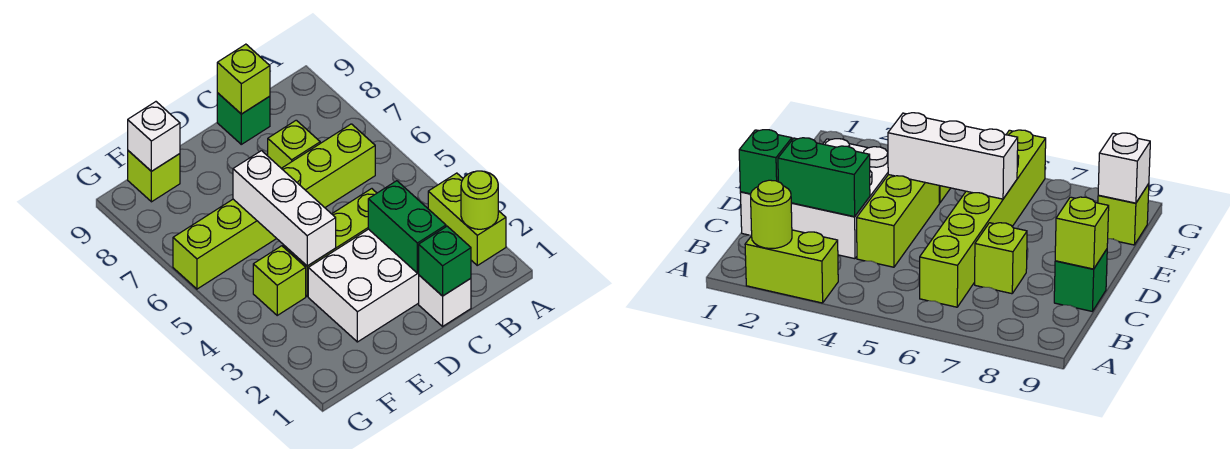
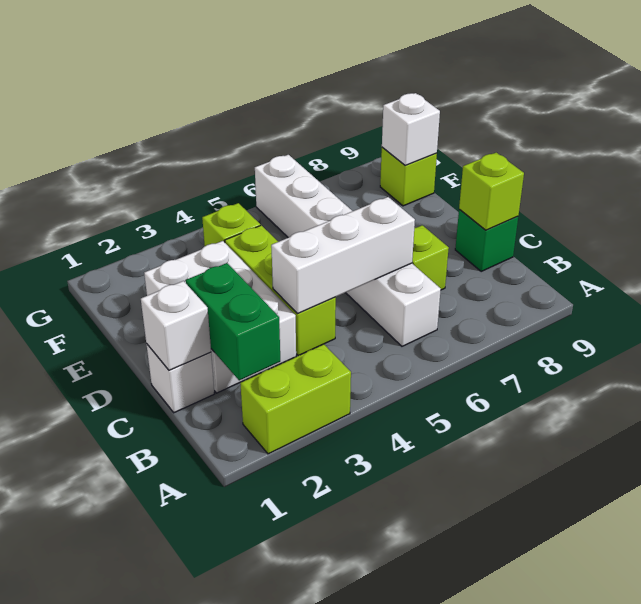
lime round brick A2 level 2 -> none
lime brick B6:G6 level 1 -> white brick B6:G6 level 1
green brick C1 level 2 -> white brick C1 level 2
green brick C2:C3 level 2 -> green brick B2:C2 level 2
white brick E4:E6 level 2 -> white brick C4:C6 level 2

